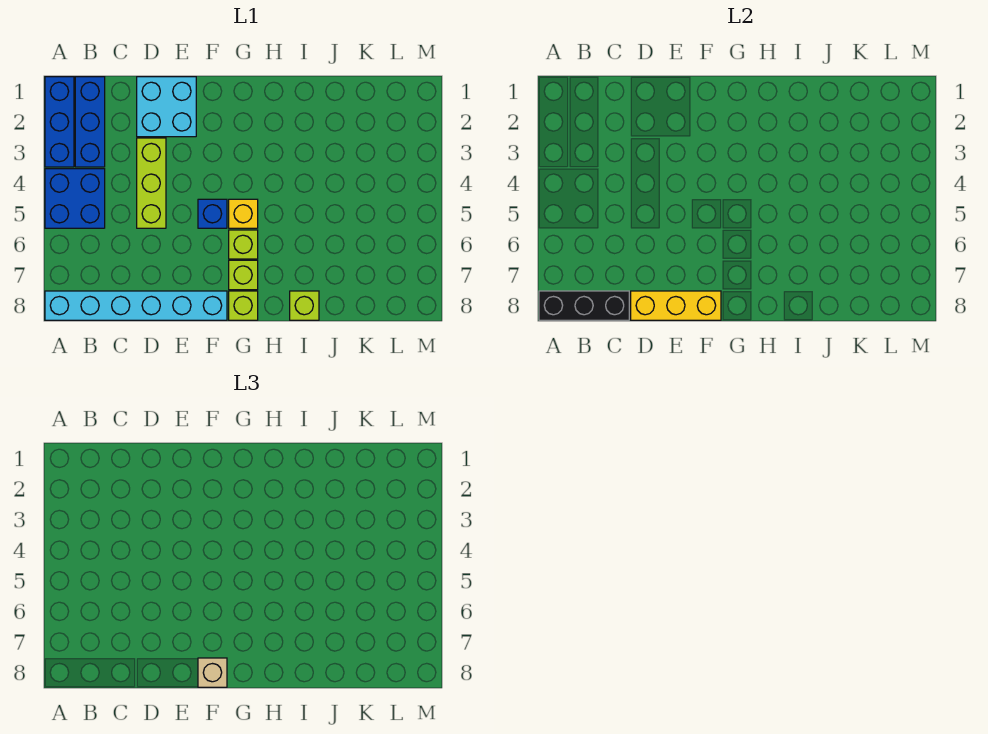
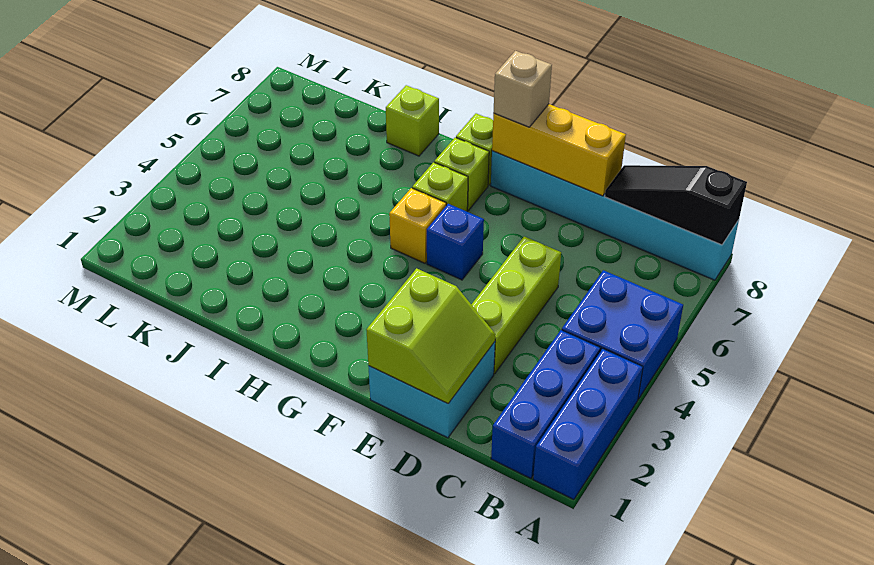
black brick A8:C8 level 2 -> black slope A8:C8 level 2 top A
none -> lime slope D1:E2 level 2 top E

